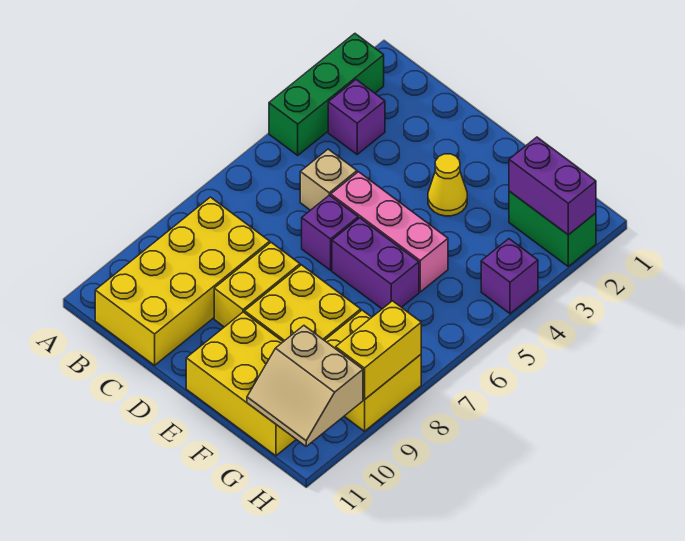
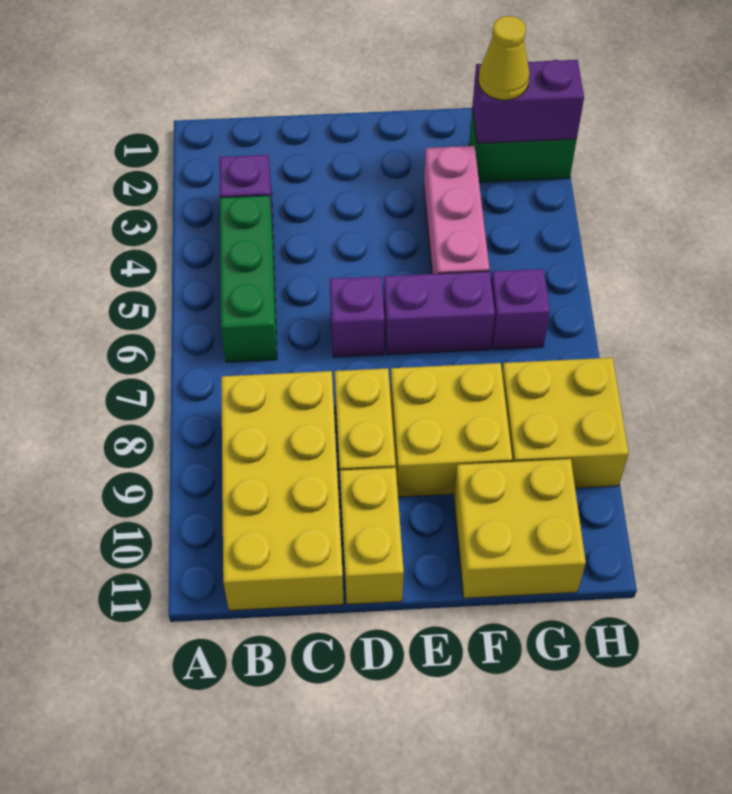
green brick A2:A4 level 1 -> green brick B4:B6 level 1
tan brick C5 level 1 -> none
pink brick D5:F5 level 1 -> pink brick F3:F5 level 1
yellow cone E3 level 1 -> yellow cone G2 level 3
yellow brick E10:G11 level 1 -> yellow brick F10:G11 level 1
tan slope G10:H11 level 2 top 10 -> none
purple brick H4 level 1 -> purple brick G6 level 1
yellow brick H8:H9 level 2 -> yellow brick D10:D11 level 1

